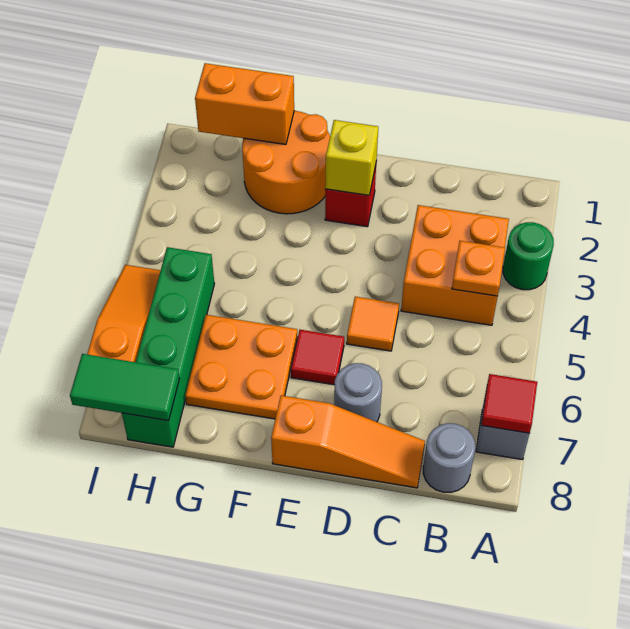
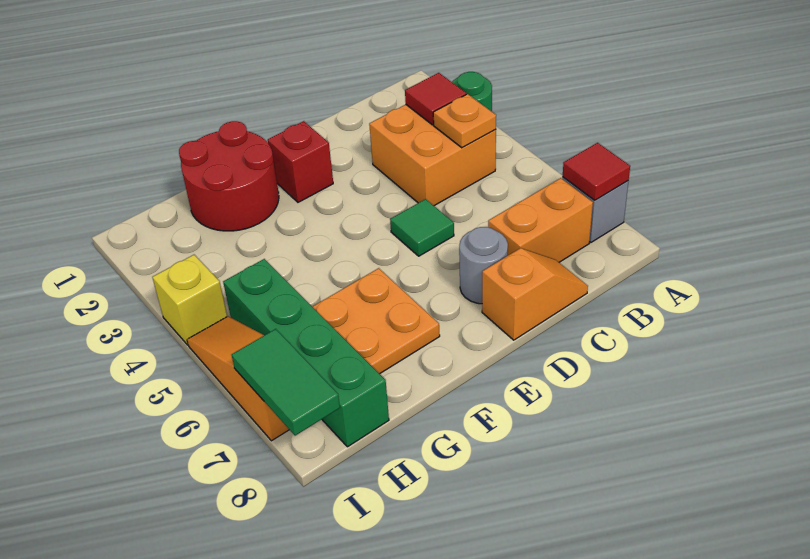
grey round brick B8 level 1 -> none
orange slope C8:E8 level 1 top E -> orange slope C8:D8 level 1 top D
orange tile D5 level 1 -> green tile D5 level 1
yellow brick E2 level 2 -> yellow brick I4 level 1
red tile E6 level 1 -> red tile B3 level 2
orange round brick F1:G2 level 1 -> red round brick F1:G2 level 1
orange brick G1:H1 level 2 -> orange brick B7:C7 level 1
green tile H8:I8 level 2 -> green tile I7:I8 level 2

